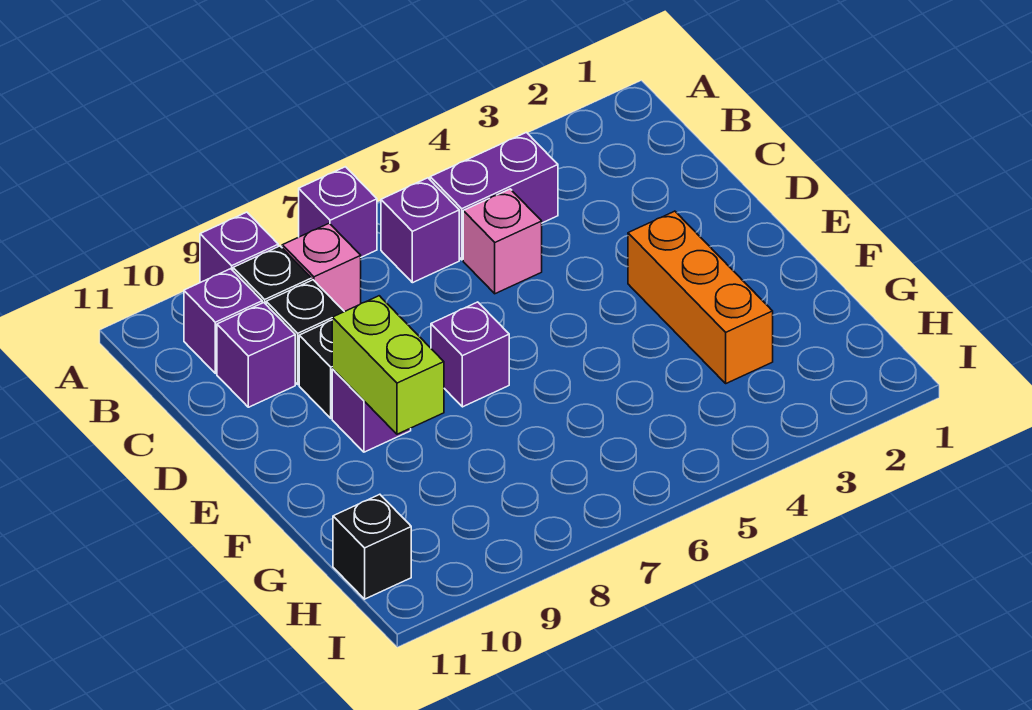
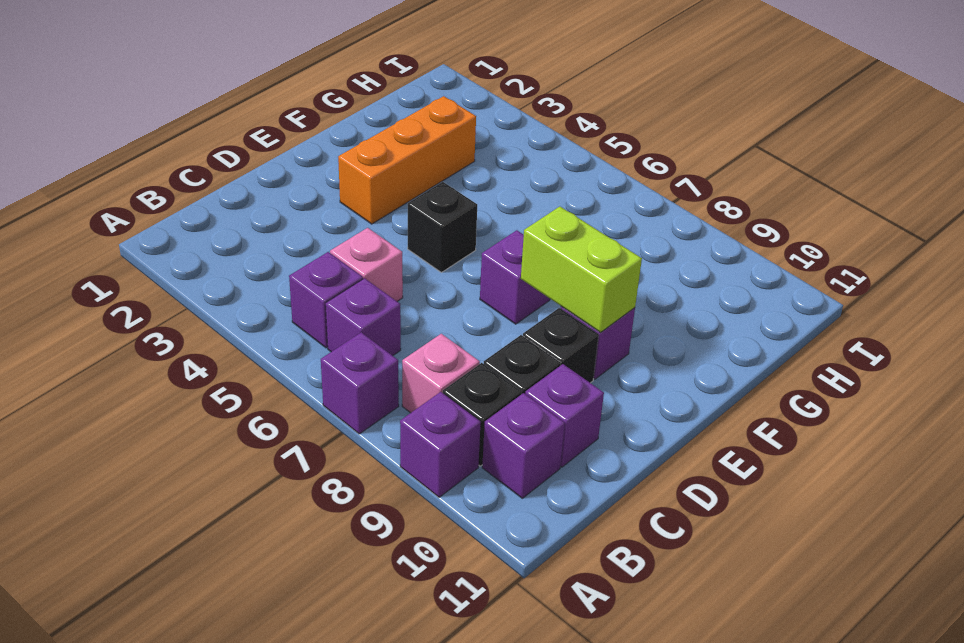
purple brick B4:B5 level 1 -> purple brick B5 level 1
lime brick E9:F9 level 2 -> lime brick E8:E9 level 2
black brick H11 level 1 -> black brick E5 level 1

